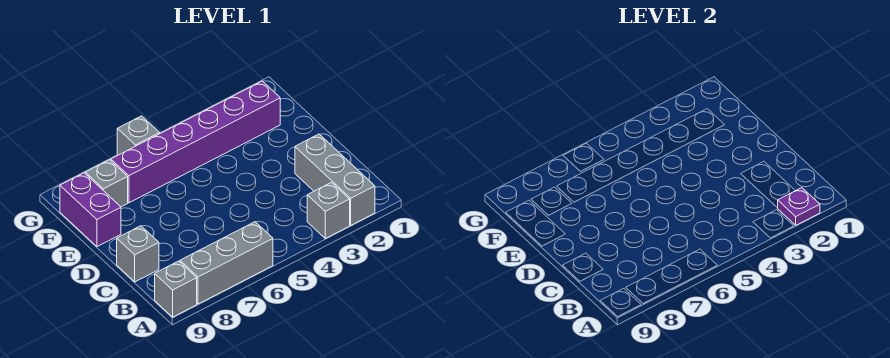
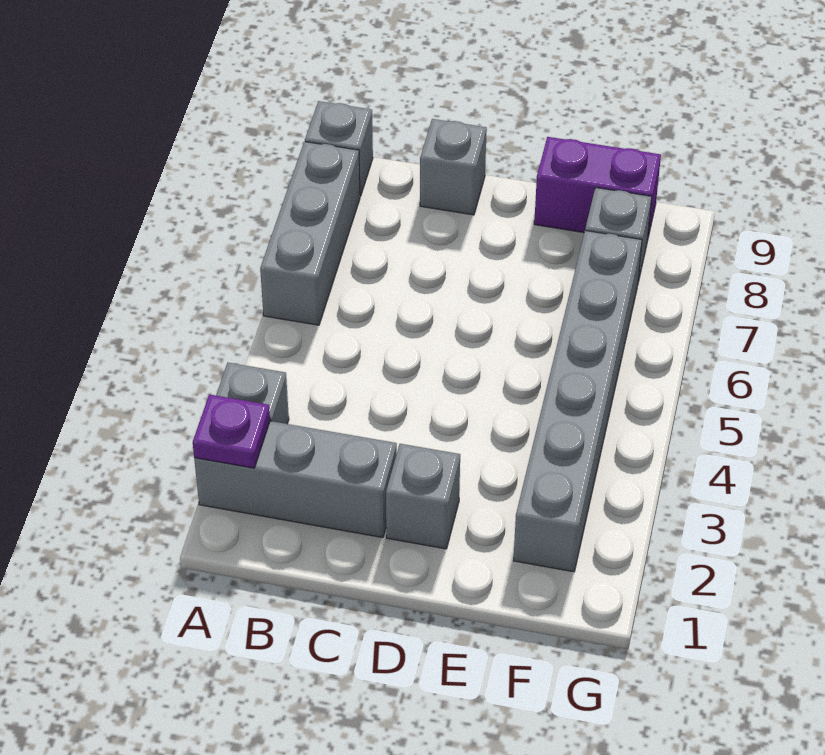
purple brick F2:F7 level 1 -> grey brick F2:F7 level 1
grey brick G6 level 1 -> grey brick D2 level 1

